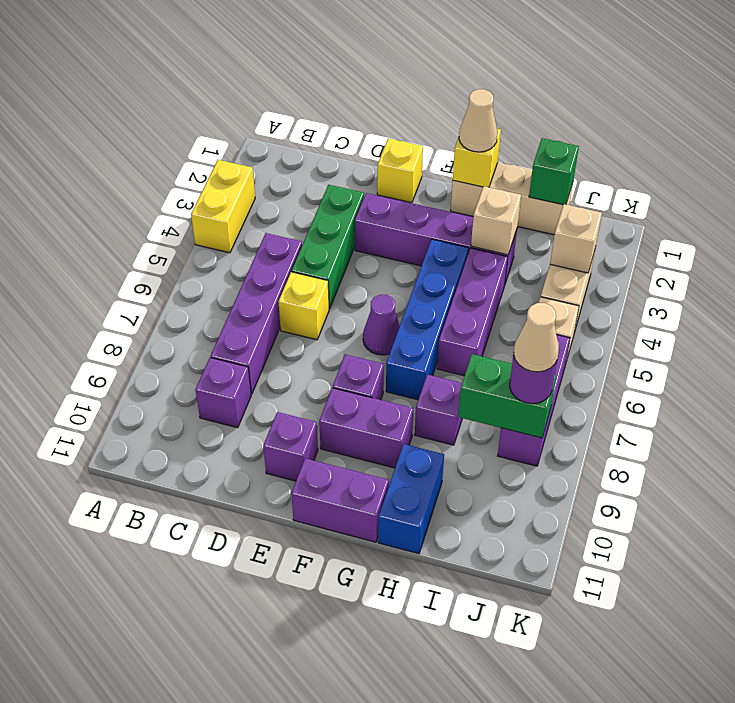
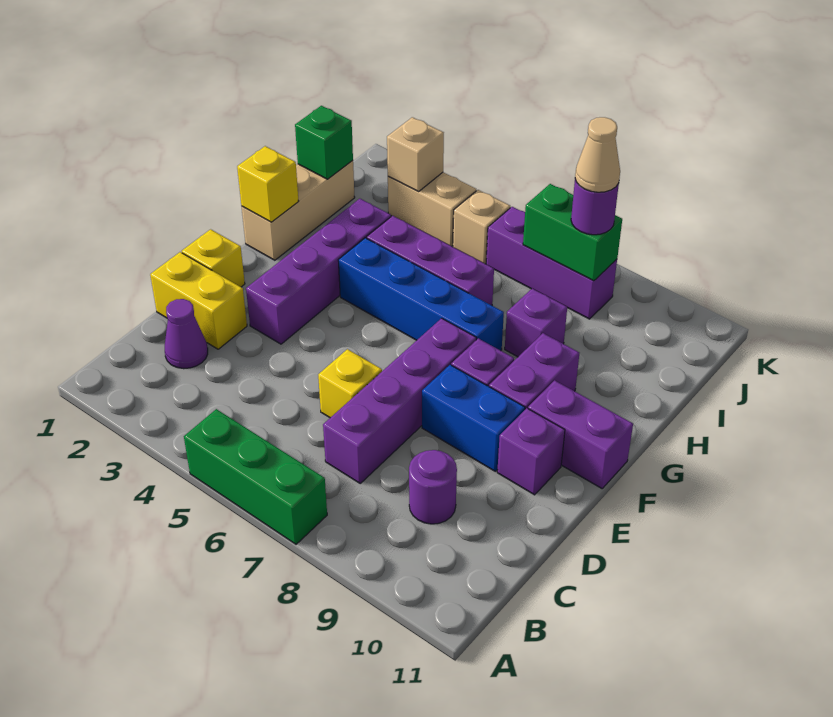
yellow brick A3:A4 level 1 -> yellow brick D1:D2 level 1
purple brick C5:C8 level 1 -> purple brick C7:F7 level 1
purple brick C9 level 1 -> purple round brick C9 level 1
green brick D3:D5 level 1 -> green brick A5:A7 level 1
purple cone F6 level 1 -> purple cone C2 level 1
purple brick F11:G11 level 1 -> purple brick F10:F11 level 1
tan cone G1 level 3 -> none
tan brick H3 level 2 -> none
blue brick H10:H11 level 1 -> blue brick E8:E9 level 1
green brick I8:J8 level 2 -> green brick J7:J8 level 2

